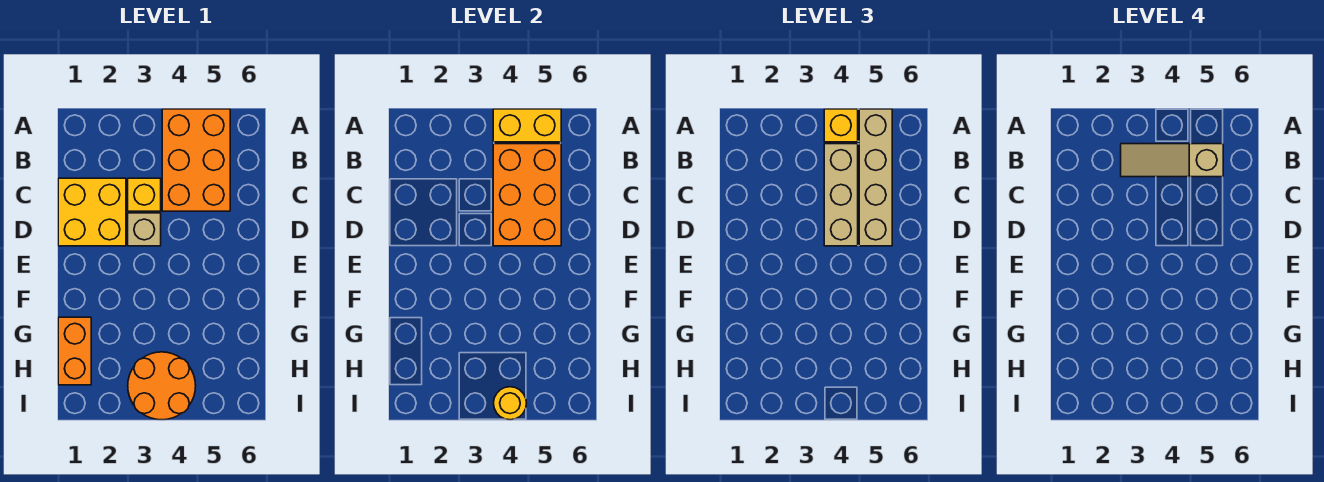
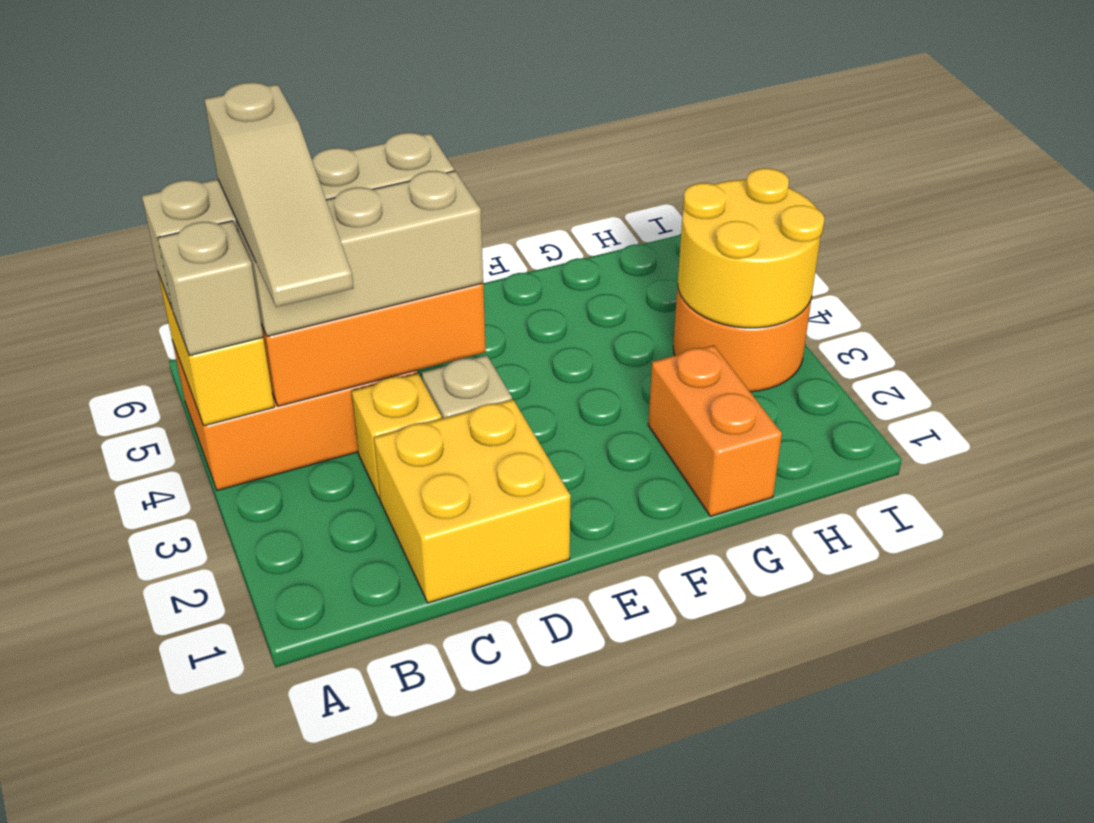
yellow brick A4 level 3 -> tan brick A4 level 3
orange brick G1:H1 level 1 -> orange brick G1:G2 level 1
yellow round brick I4 level 2 -> yellow round brick H3:I4 level 2

